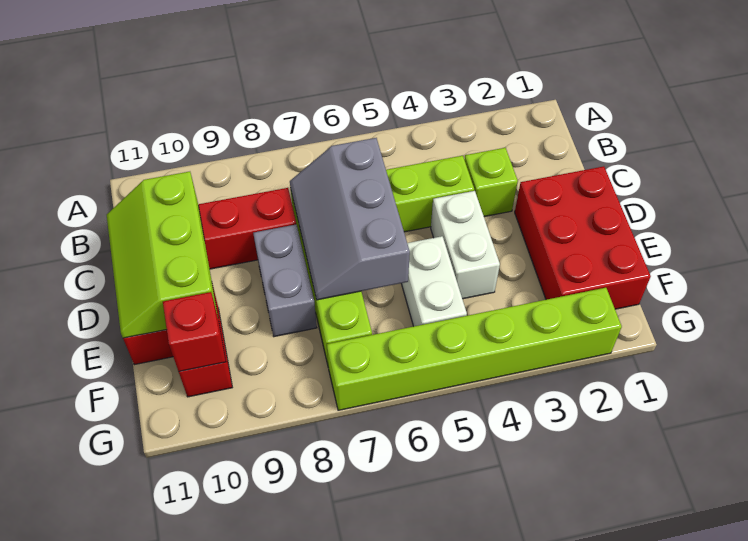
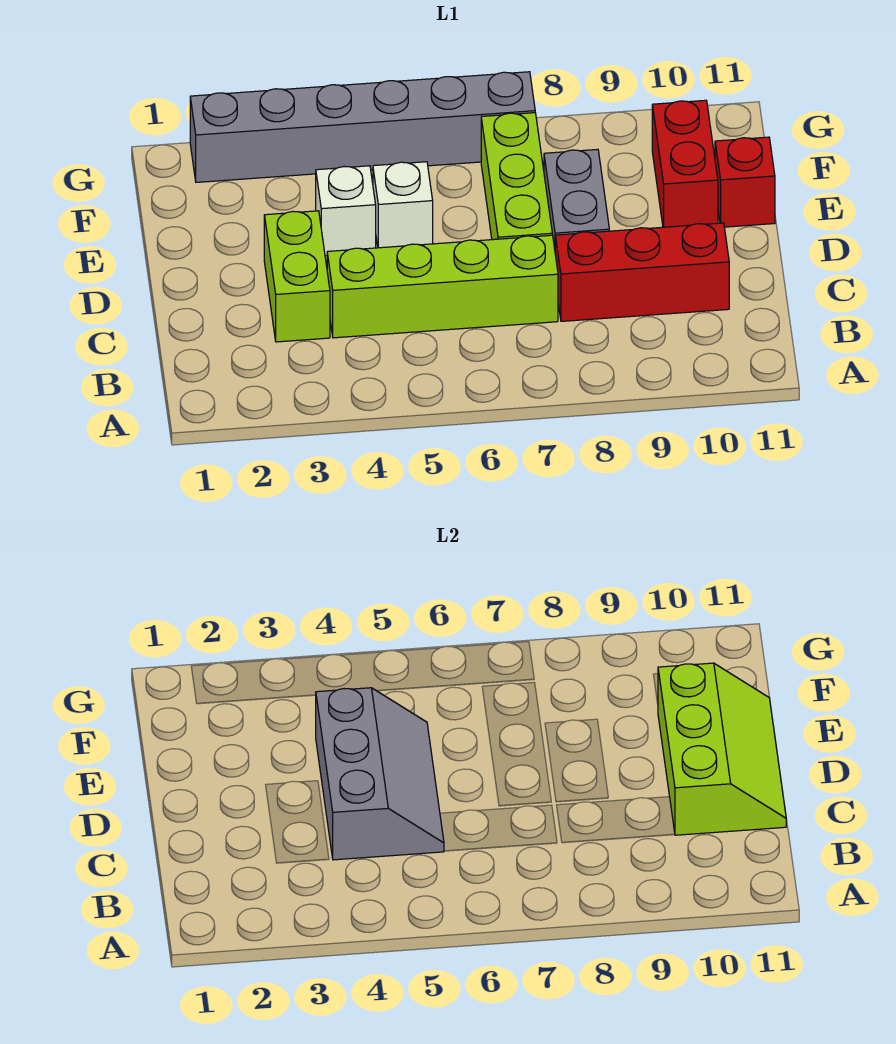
lime brick C3 level 1 -> lime brick C3:D3 level 1
grey slope C6:E7 level 2 top 6 -> grey slope C4:E5 level 2 top 4
red brick D1:F2 level 1 -> none
white brick D4:E4 level 1 -> white brick E4 level 1
white brick E5:F5 level 1 -> white brick E5 level 1
red brick F10 level 2 -> none
lime brick G2:G7 level 1 -> grey brick G2:G7 level 1

